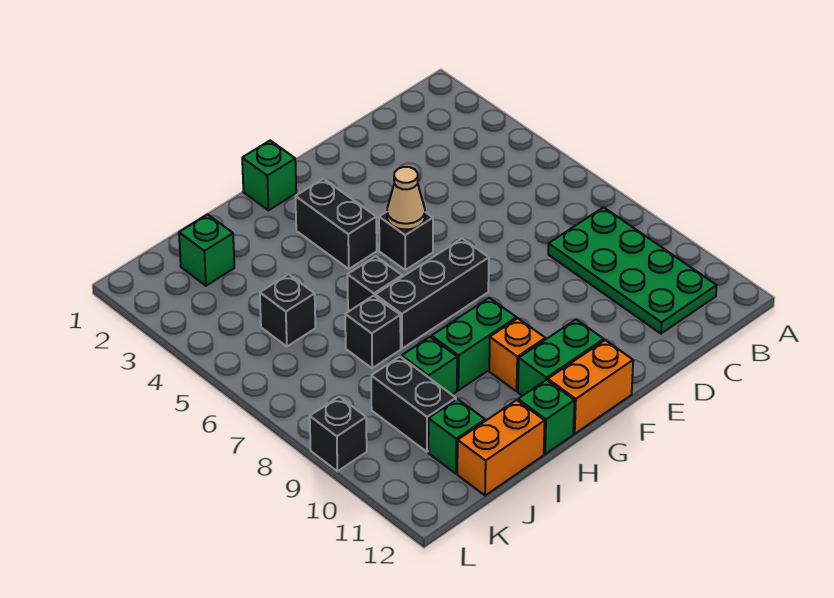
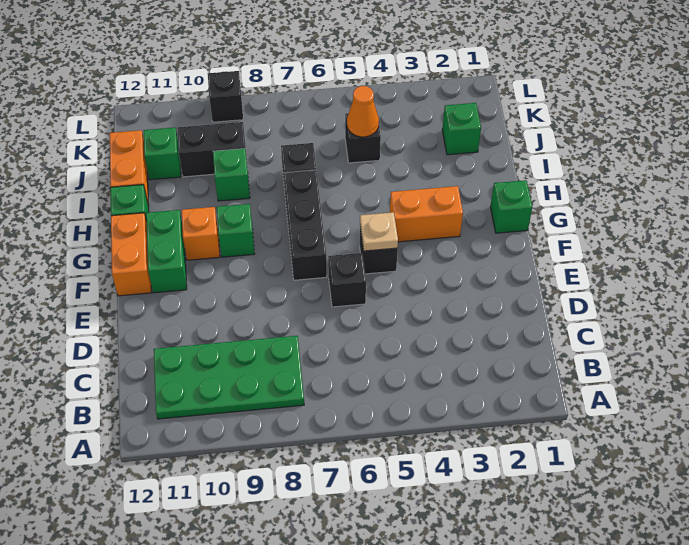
tan cone F5 level 2 -> tan plate F5 level 2
black brick G3:G4 level 1 -> orange brick G3:G4 level 1
green brick G9:H9 level 1 -> green brick G9 level 1
black brick H6 level 1 -> black brick E6 level 1
none -> orange cone J5 level 2

